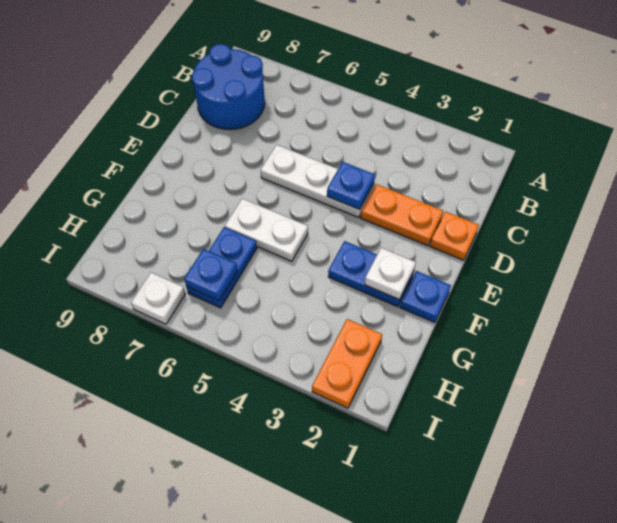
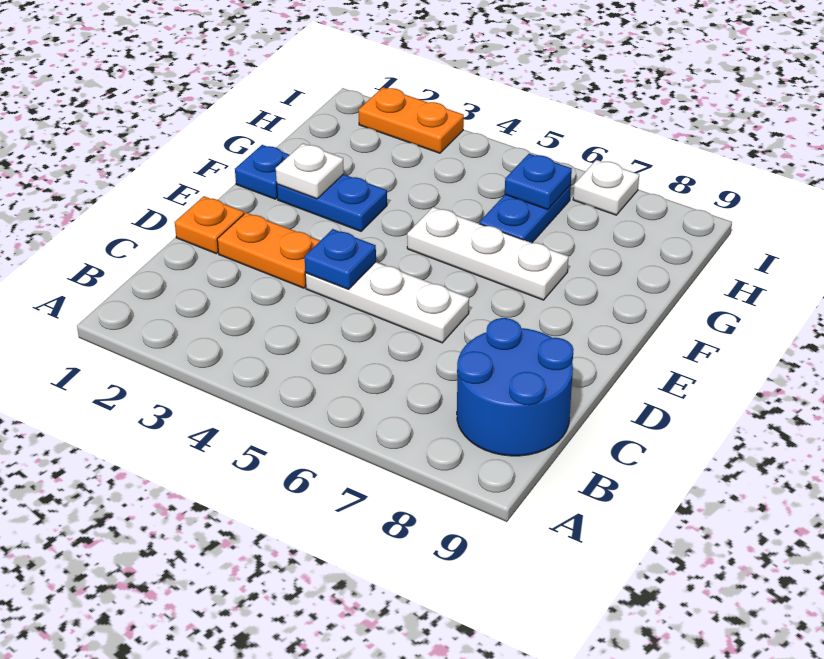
white plate F5:F6 level 1 -> white plate F5:F7 level 1
orange plate H2:I2 level 1 -> orange plate I2:I3 level 1

